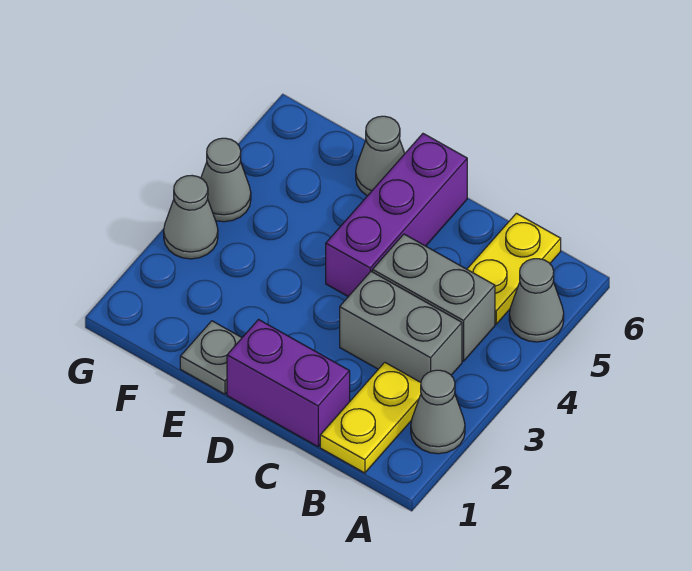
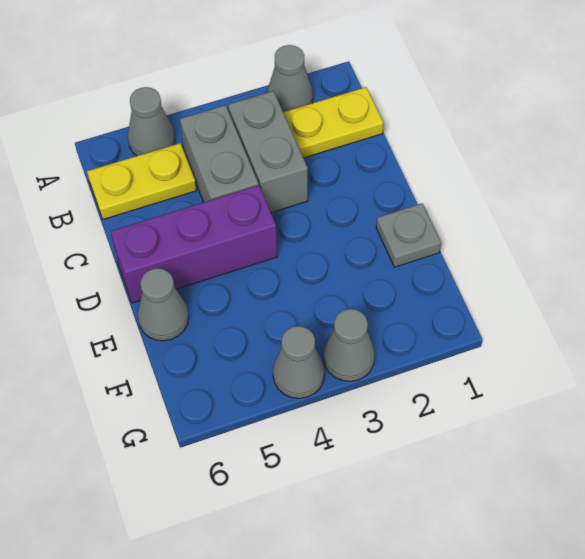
purple brick C1:D1 level 1 -> none

